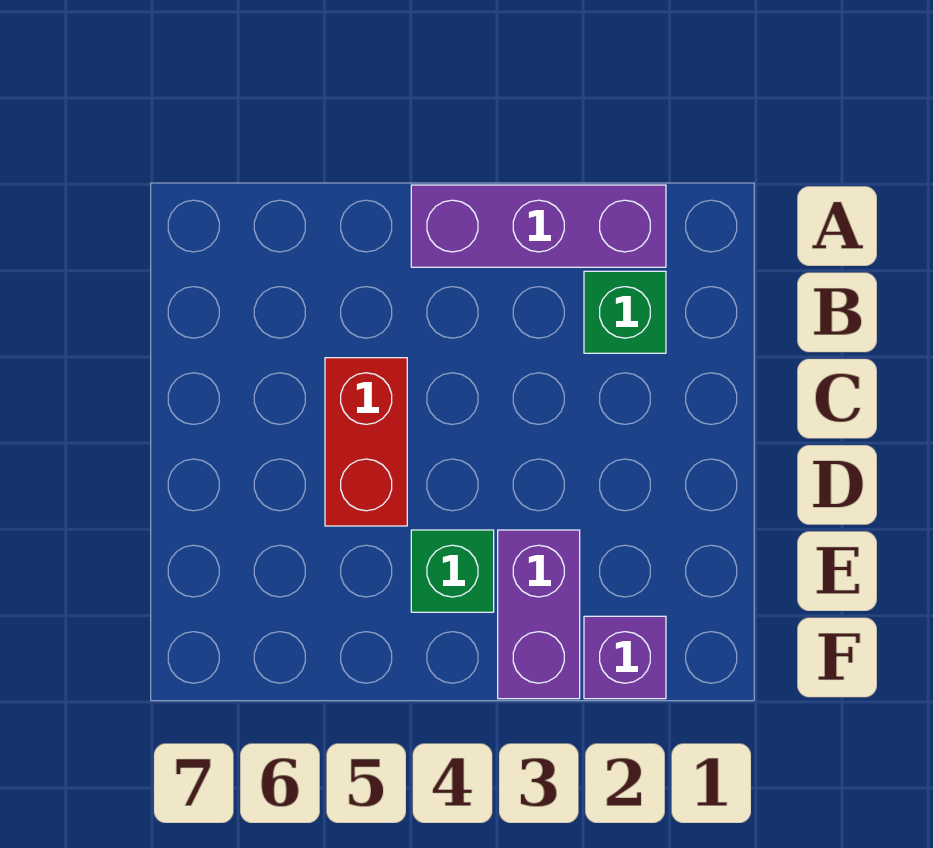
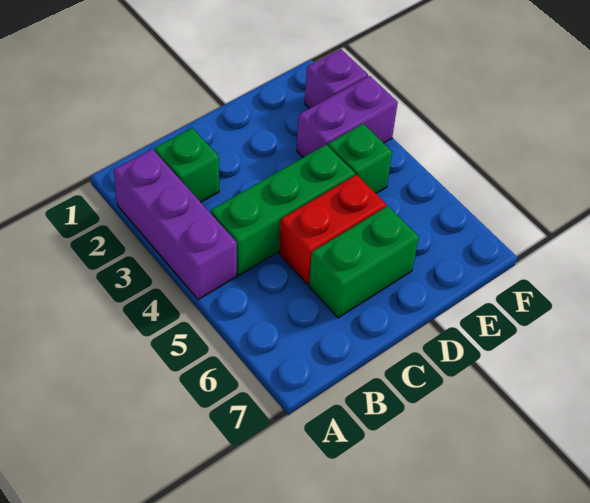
none -> green brick B4:D4 level 1
none -> green brick C6:D6 level 1

